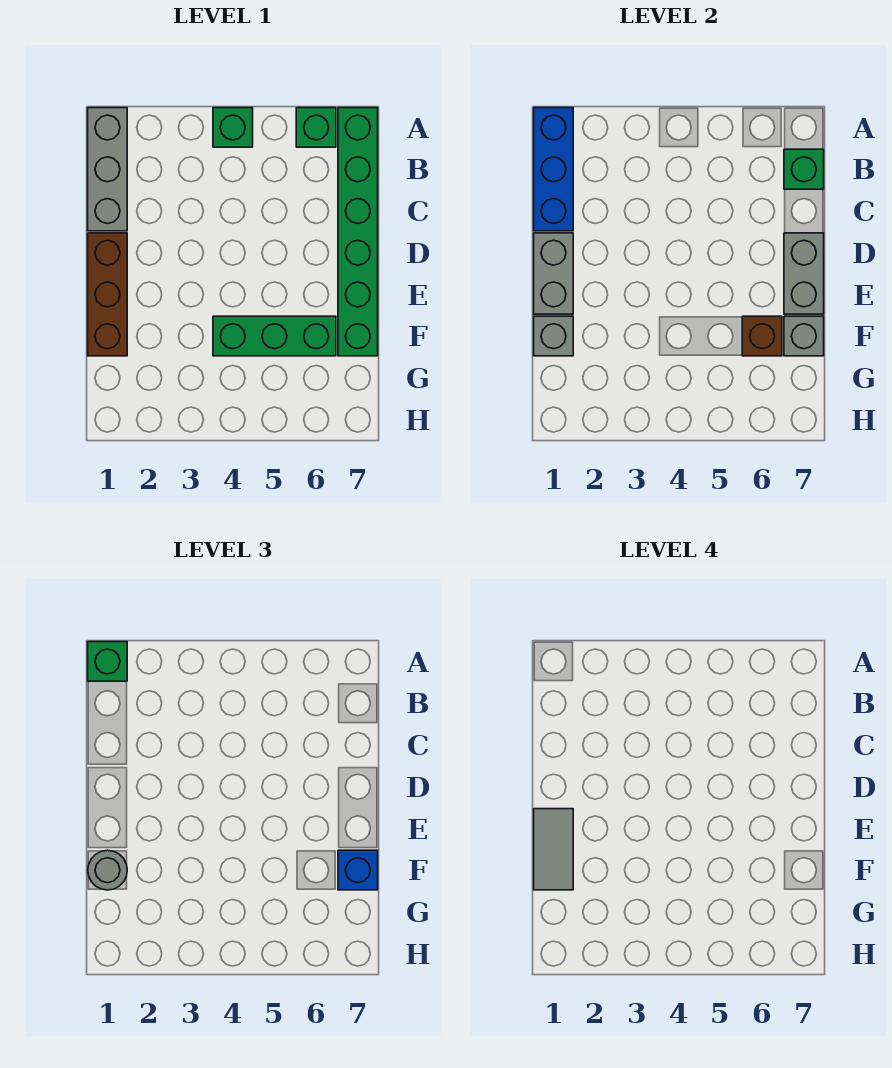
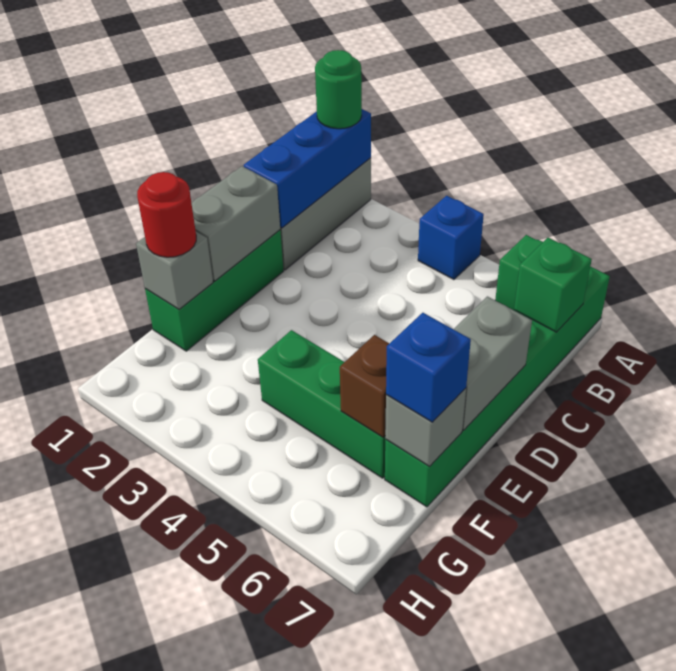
green brick A1 level 3 -> green round brick A1 level 3
green brick A4 level 1 -> blue brick A4 level 1
brown brick D1:F1 level 1 -> green brick D1:F1 level 1
grey tile E1:F1 level 4 -> none
grey round brick F1 level 3 -> red round brick F1 level 3

